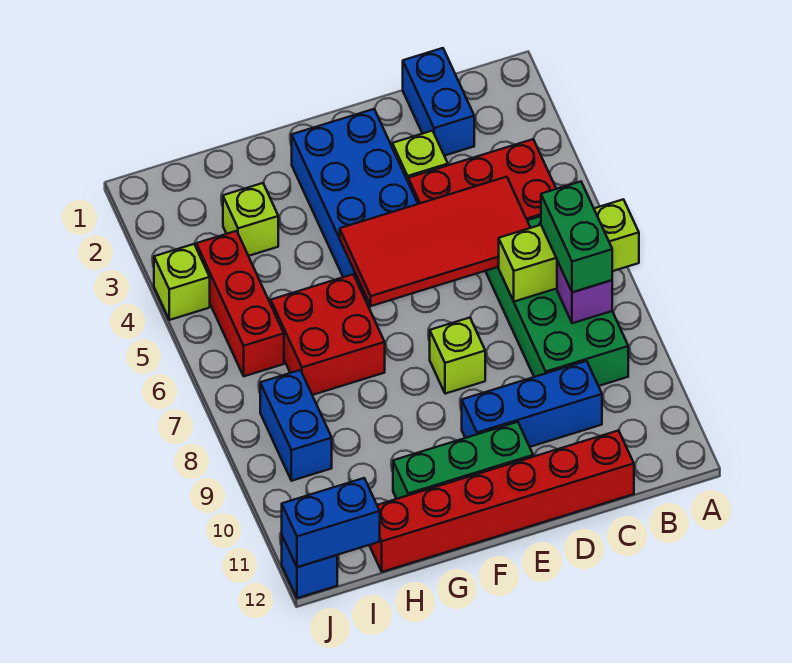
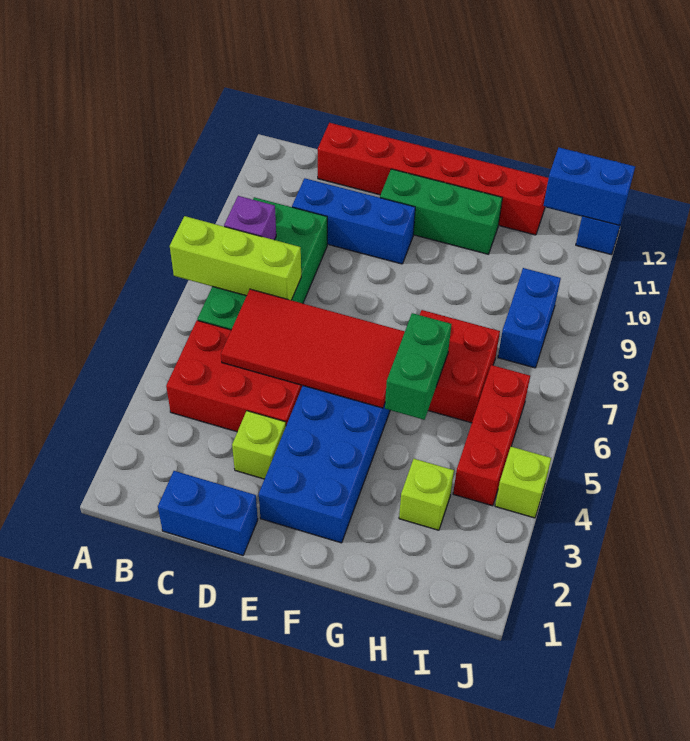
green brick B7:B8 level 3 -> green brick G5:G6 level 2
blue brick C1:C2 level 1 -> blue brick C1:D1 level 1
lime brick E8 level 1 -> none

